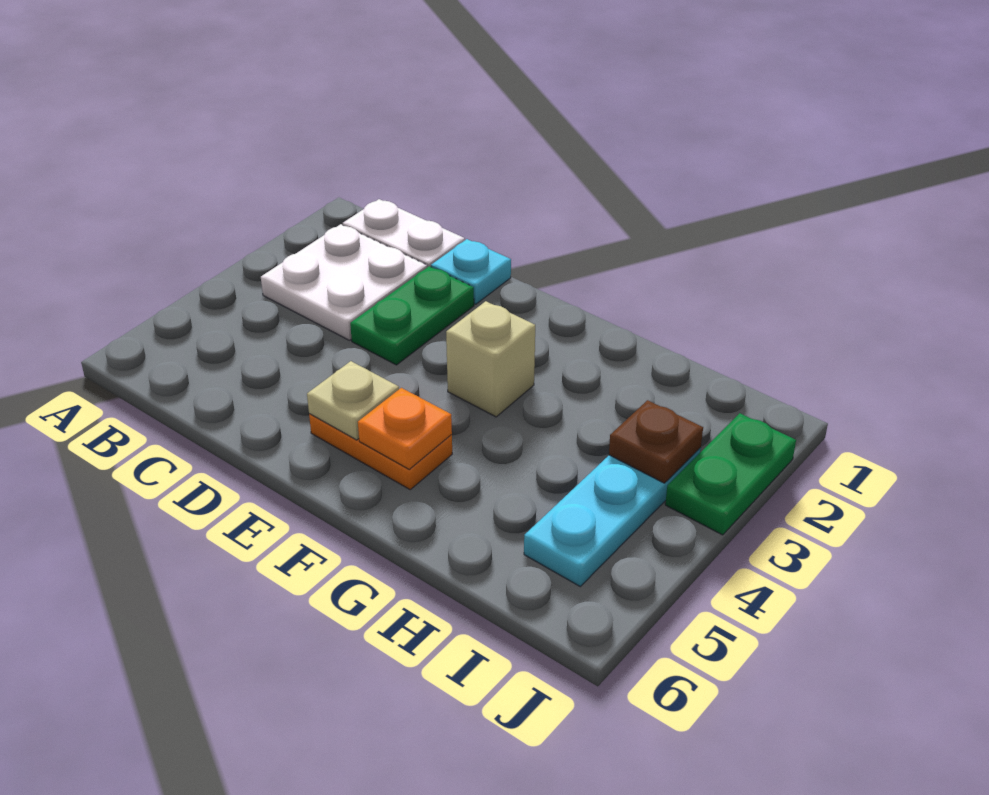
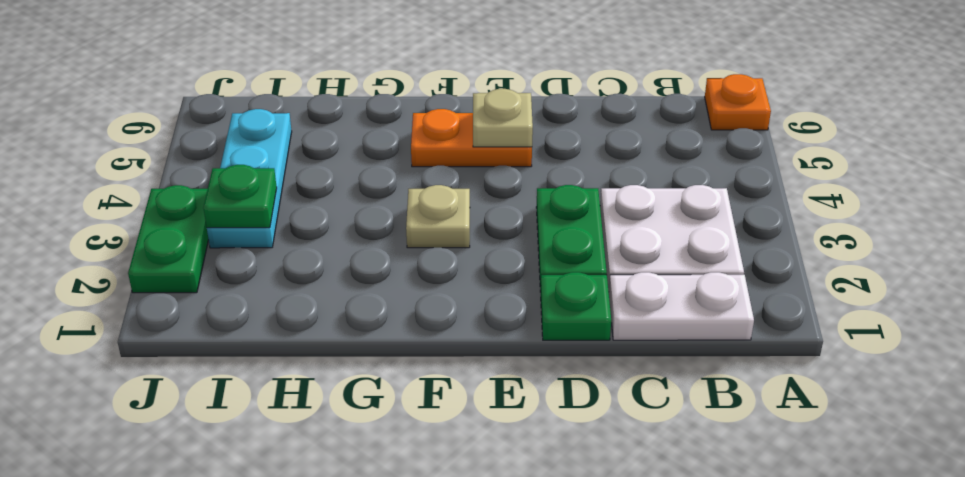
cyan plate D1 level 1 -> green plate D1 level 1
tan brick F3 level 1 -> tan plate F3 level 1
orange plate F5 level 2 -> orange plate A6 level 1
brown plate I3 level 2 -> green plate I3 level 2

